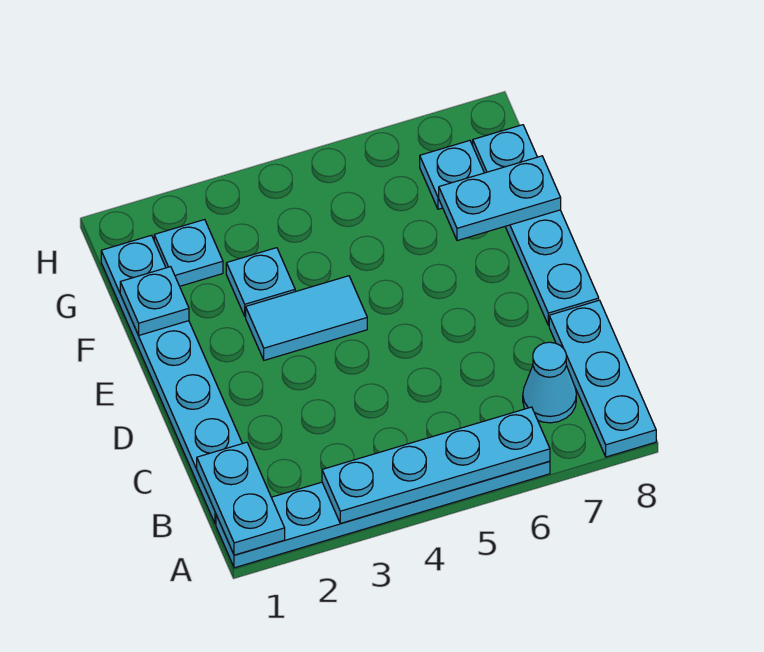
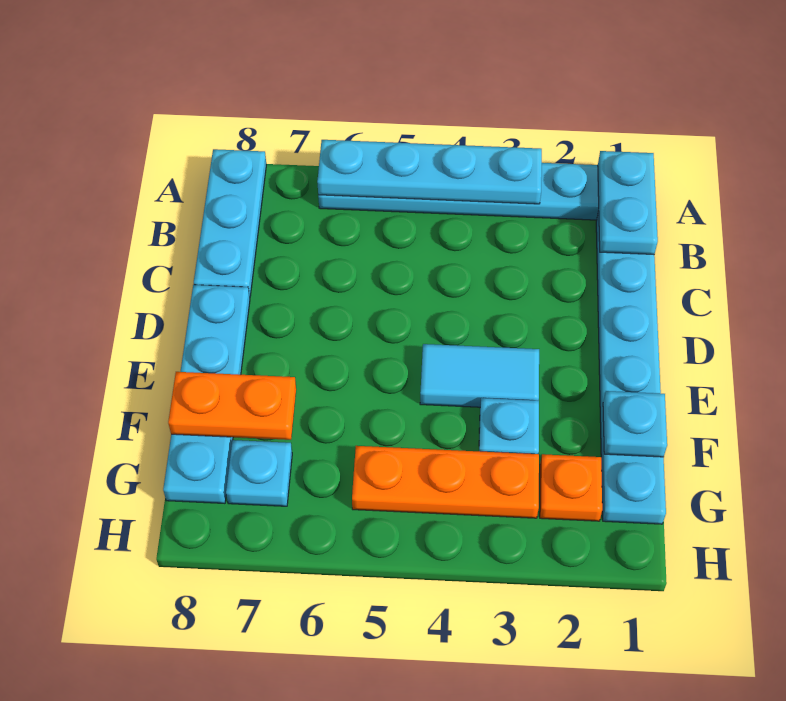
cyan cone B7 level 1 -> none
cyan plate F7:F8 level 2 -> orange plate F7:F8 level 2
cyan plate G2 level 1 -> orange plate G2 level 1
none -> orange plate G3:G5 level 1

